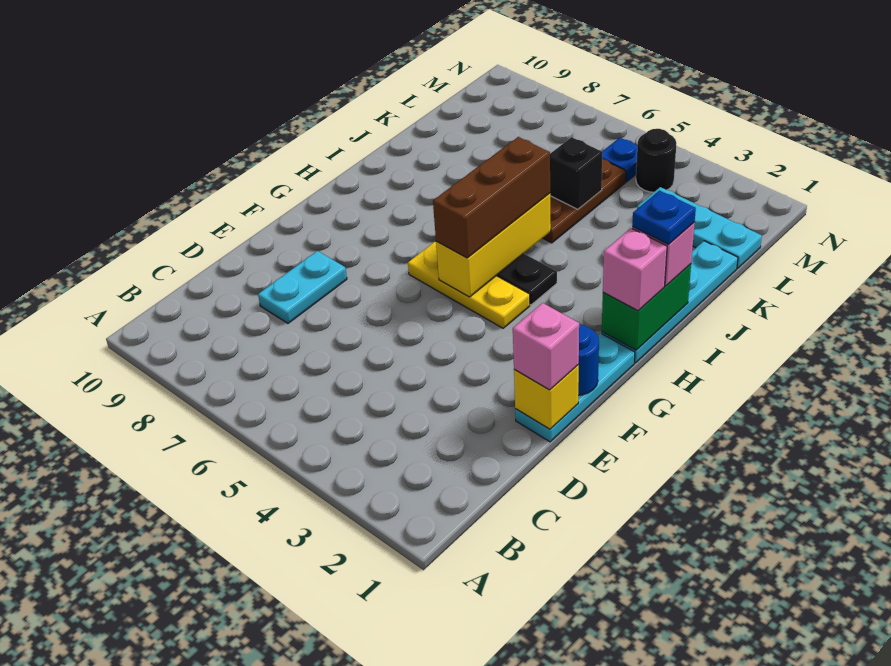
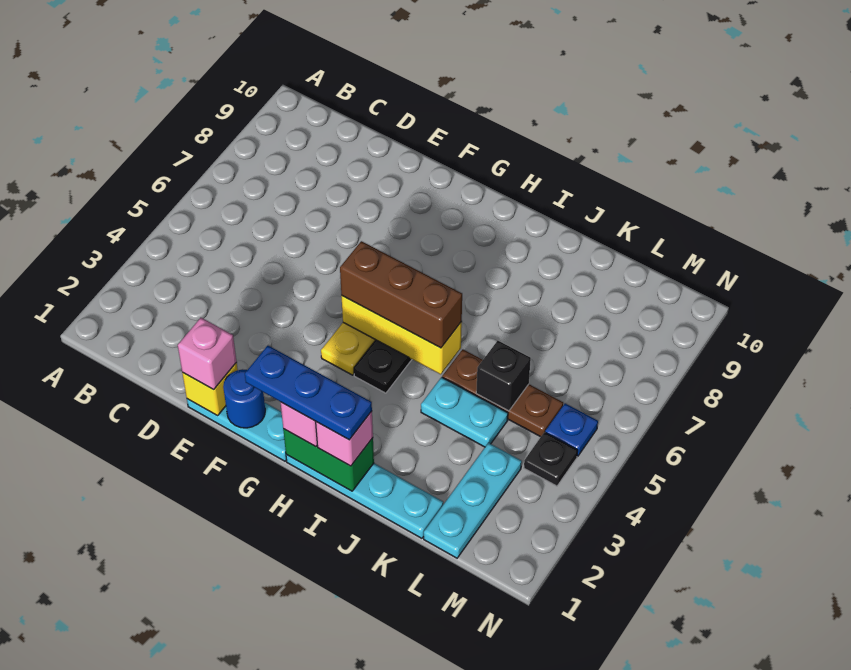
cyan plate D8:E8 level 1 -> cyan plate J4:K4 level 1
blue plate I1 level 4 -> blue plate G1:I1 level 4
black round brick M4 level 1 -> black plate M4 level 1

